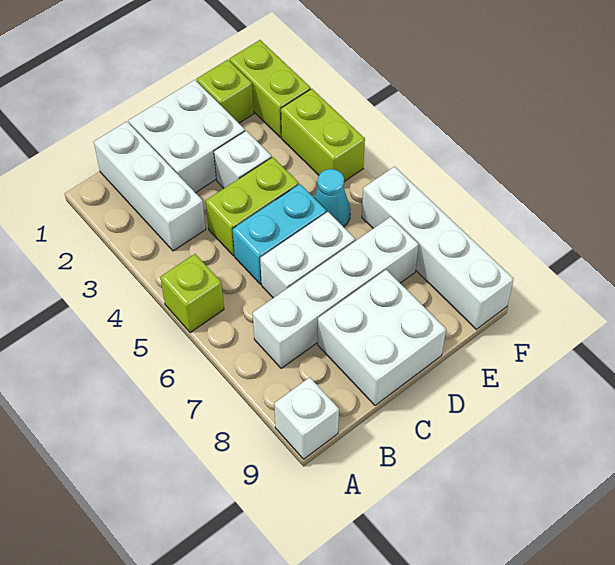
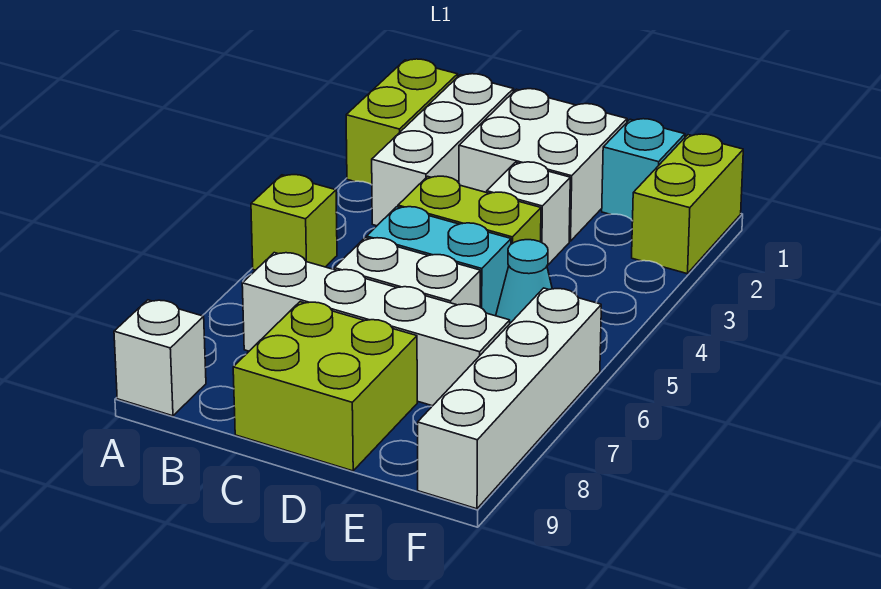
white brick C8:D9 level 1 -> lime brick C8:D9 level 1
lime brick E1 level 1 -> cyan brick E1 level 1
lime brick F3:F4 level 1 -> lime brick A1:A2 level 1

